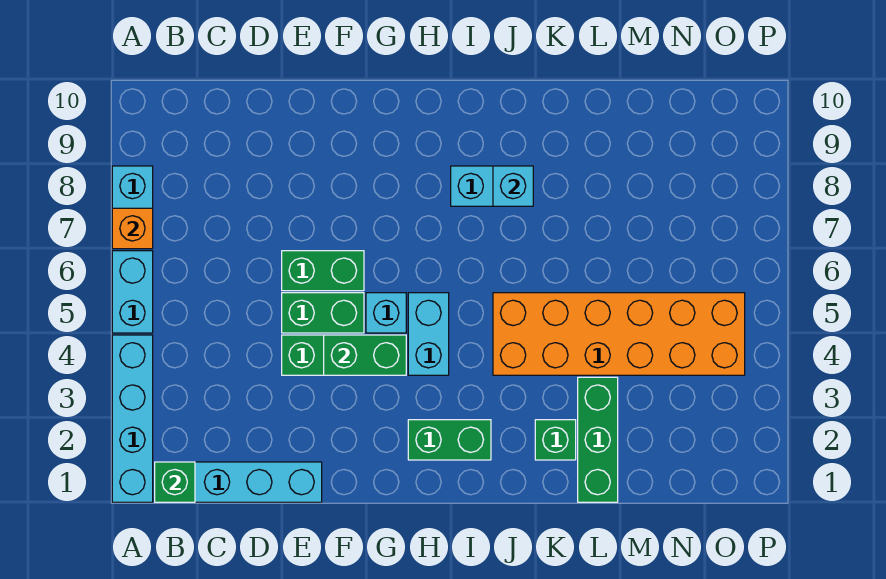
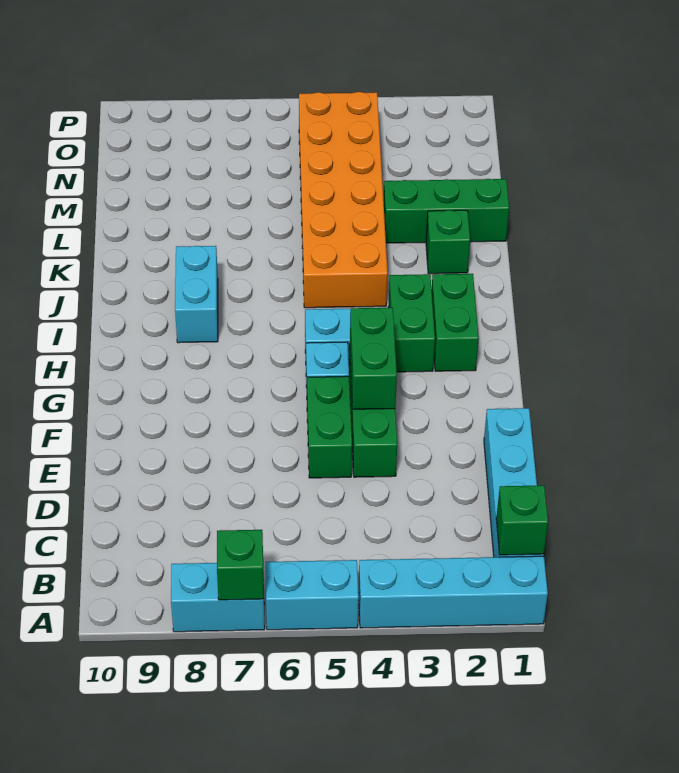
orange brick A7 level 2 -> green brick A7 level 2
green brick E6:F6 level 1 -> green brick H3:I3 level 1
cyan brick J8 level 2 -> none

